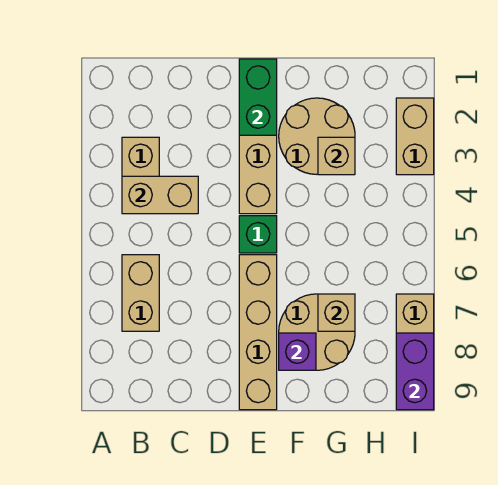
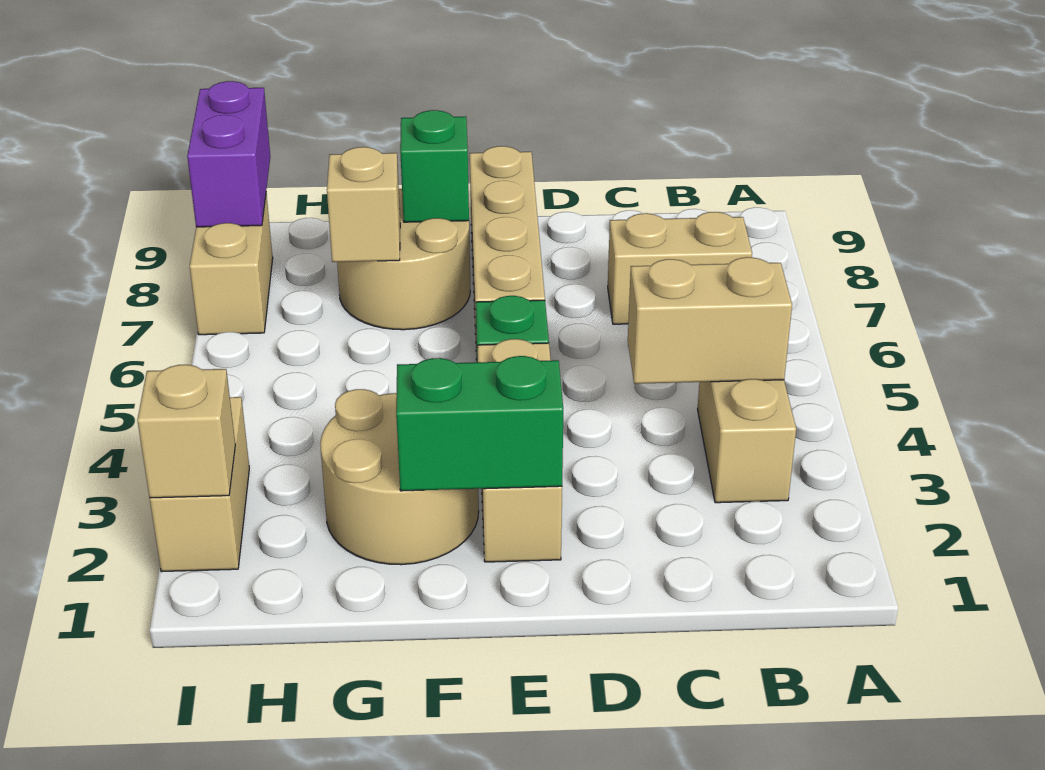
tan brick B6:B7 level 1 -> tan brick B7:C7 level 1
green brick E1:E2 level 2 -> green brick E2:F2 level 2
purple brick F8 level 2 -> green brick F8 level 2
tan brick G3 level 2 -> tan brick I2 level 2

